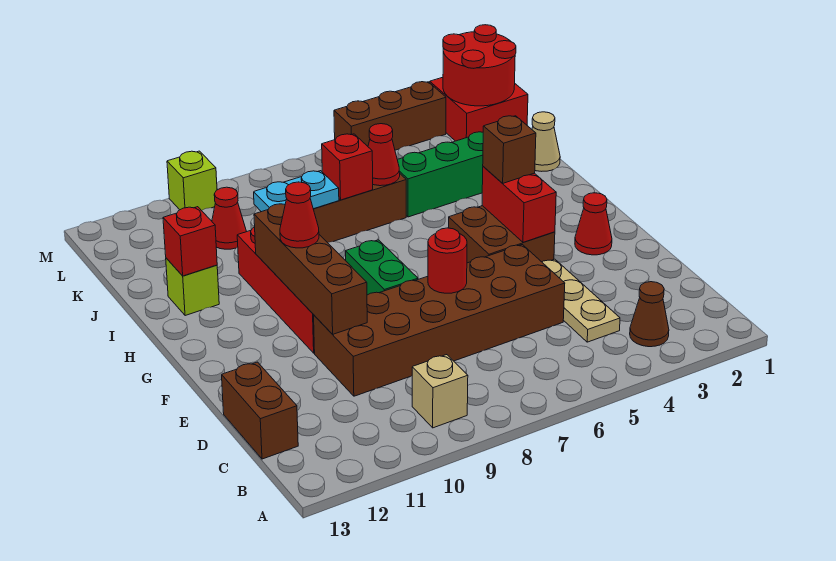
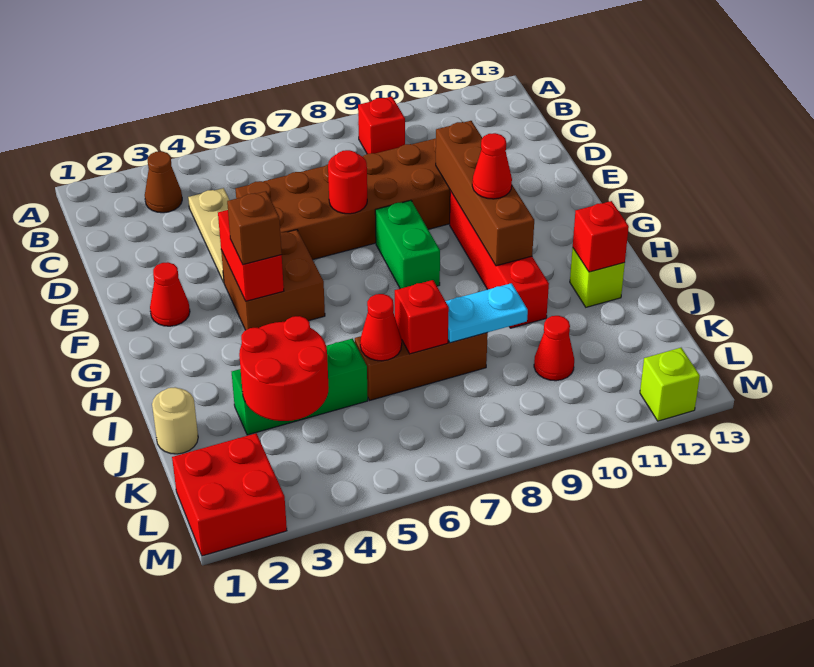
tan brick B9 level 1 -> red brick B9 level 1
brown brick C13:D13 level 1 -> none
tan cone J1 level 1 -> tan round brick J1 level 1
red round brick L1:M2 level 2 -> red round brick J3:K4 level 2
brown brick M3:M5 level 1 -> none
lime brick M10 level 1 -> lime brick M12 level 1

